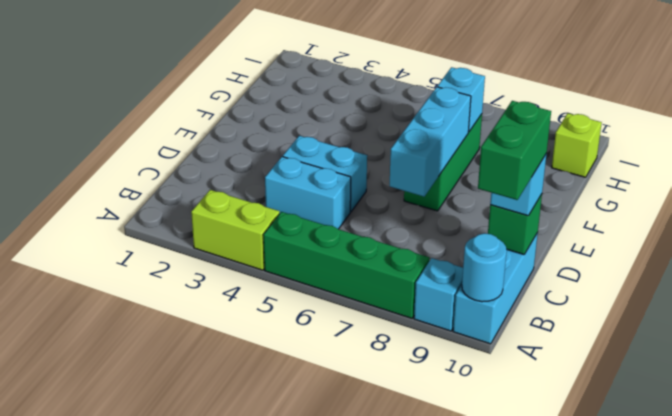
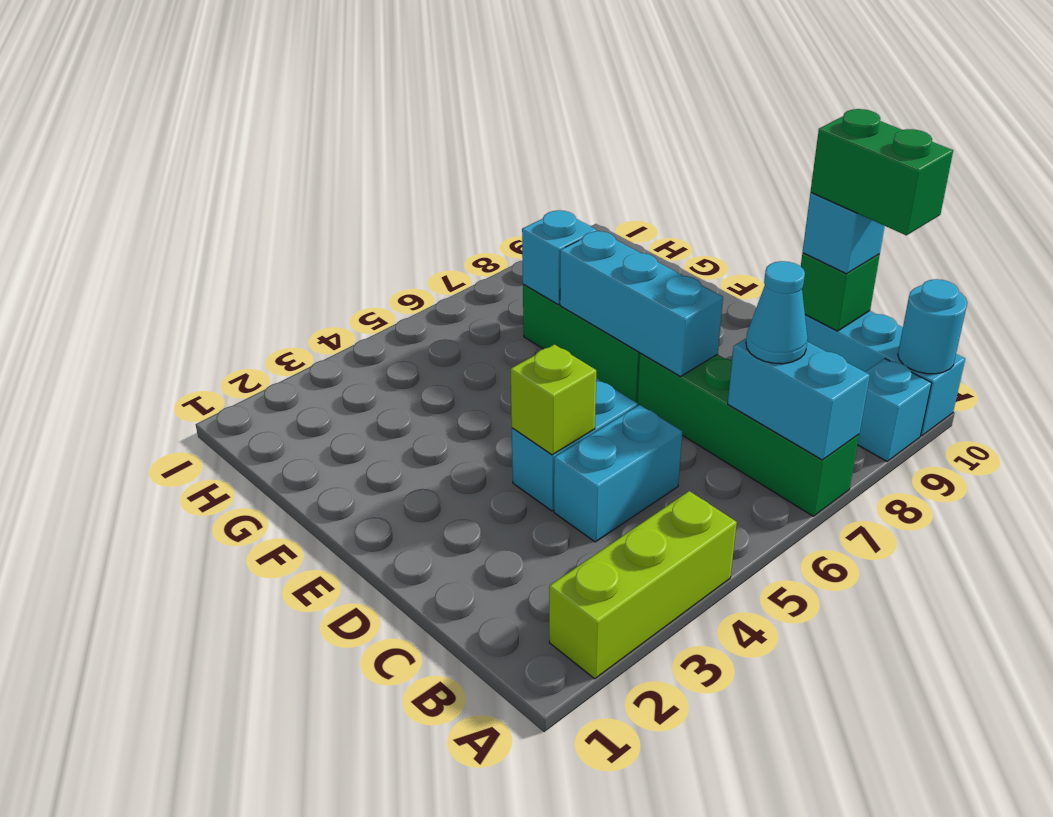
lime brick A3:A4 level 1 -> lime brick A2:A4 level 1
green brick A5:A8 level 1 -> green brick A7:D7 level 1
none -> cyan brick A7:B7 level 2
none -> cyan cone B7 level 3
lime brick H10 level 1 -> lime brick D4 level 2

